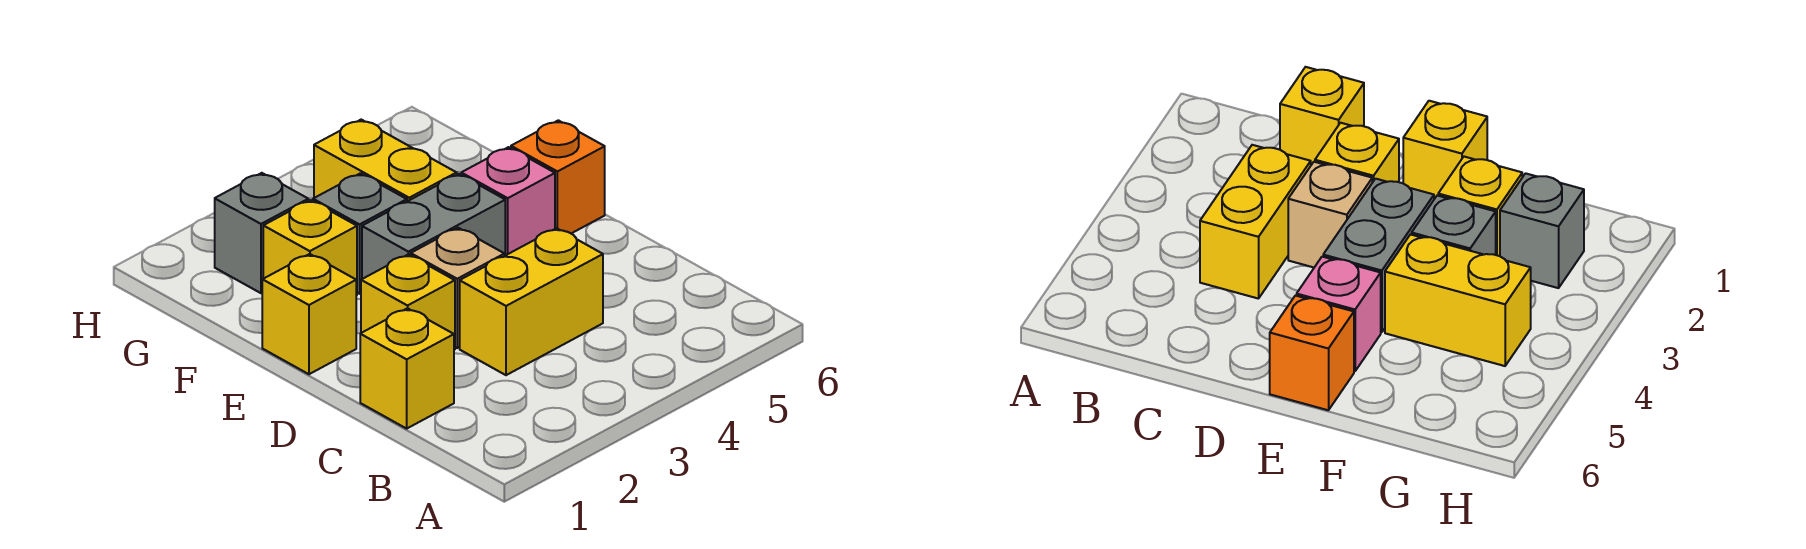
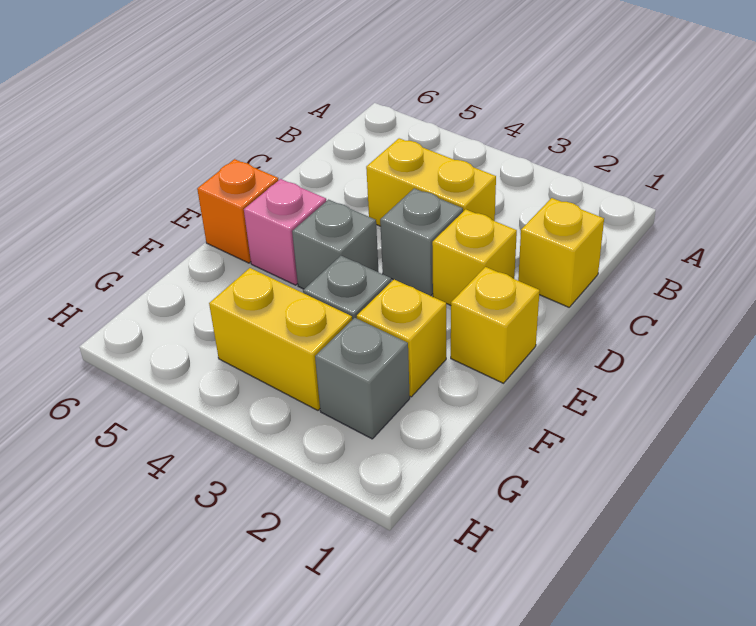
tan brick D3 level 1 -> grey brick D3 level 1
grey brick E3:E4 level 1 -> grey brick E4 level 1
yellow brick F4:G4 level 1 -> yellow brick G3:G4 level 1

